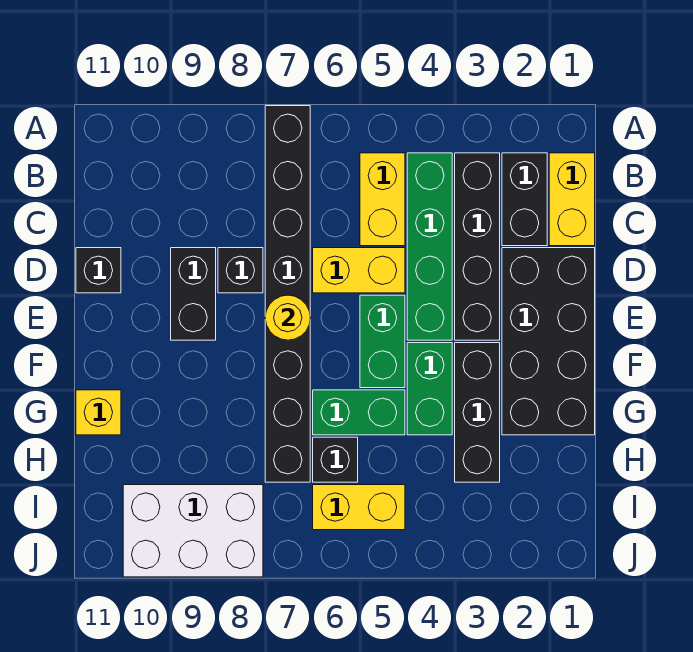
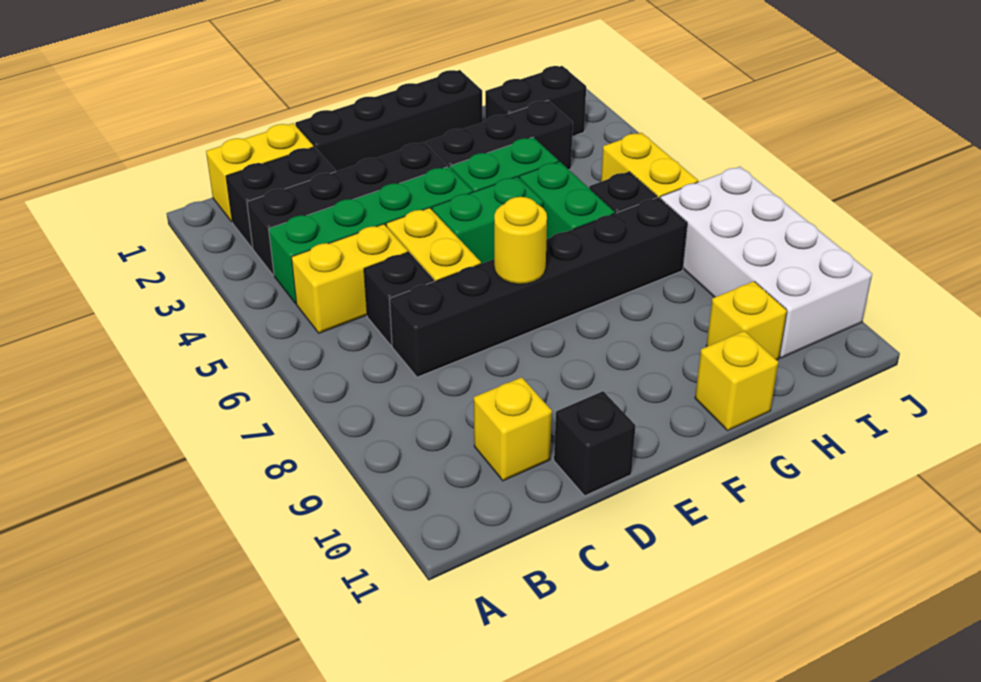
black brick A7:H7 level 1 -> black brick C7:H7 level 1
none -> yellow brick C10 level 1
black brick D1:G2 level 1 -> black brick D1:G1 level 1
black brick D8 level 1 -> black brick C6 level 1
black brick D9:E9 level 1 -> black brick H2:I2 level 1
none -> yellow brick H10 level 1
white brick I8:J10 level 1 -> white brick I7:J10 level 1

